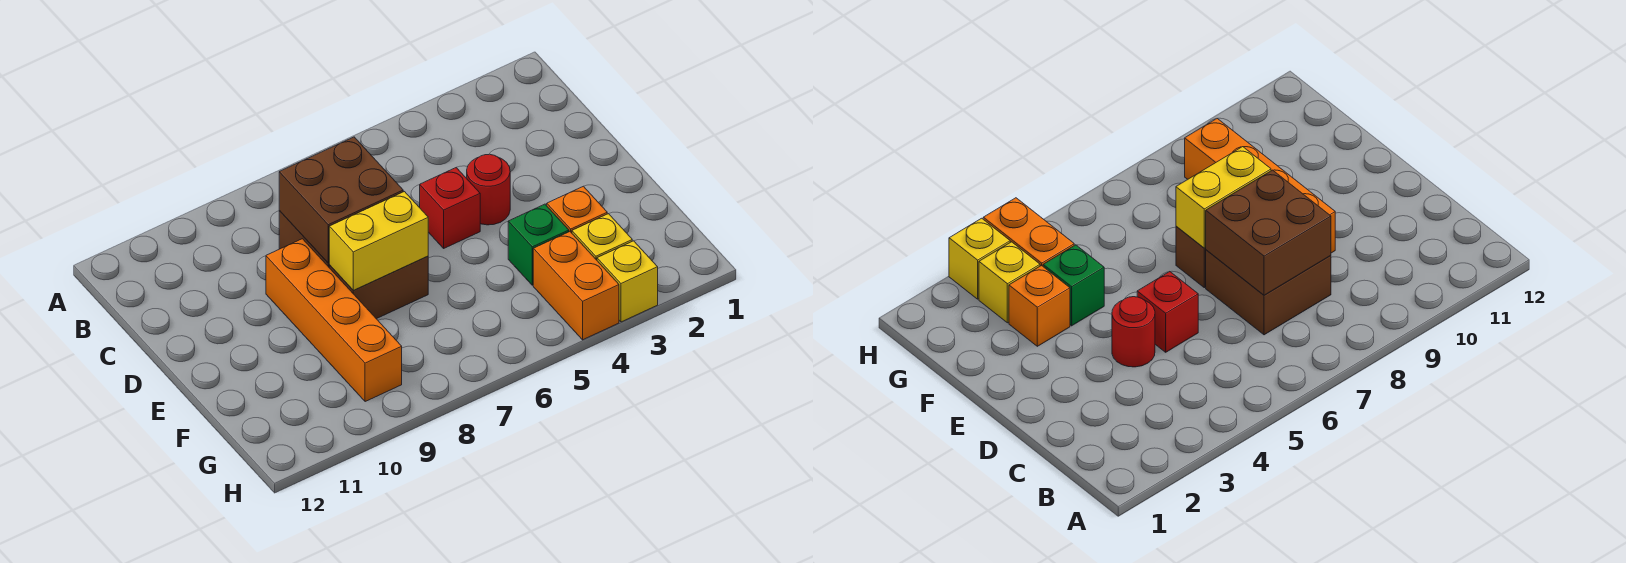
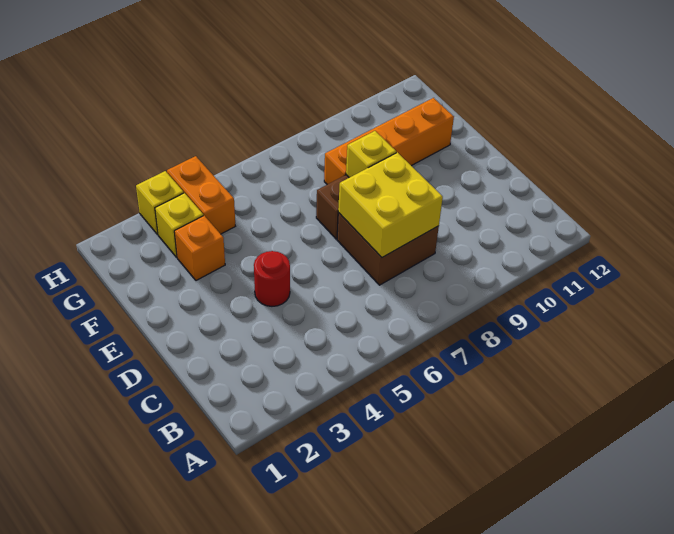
brown brick C7:D8 level 2 -> yellow brick C7:D8 level 2
red brick D5 level 1 -> none
orange brick D9:G9 level 1 -> orange brick F8:F11 level 1
yellow brick E7:E8 level 2 -> yellow brick E8 level 2
green brick F4 level 1 -> none

